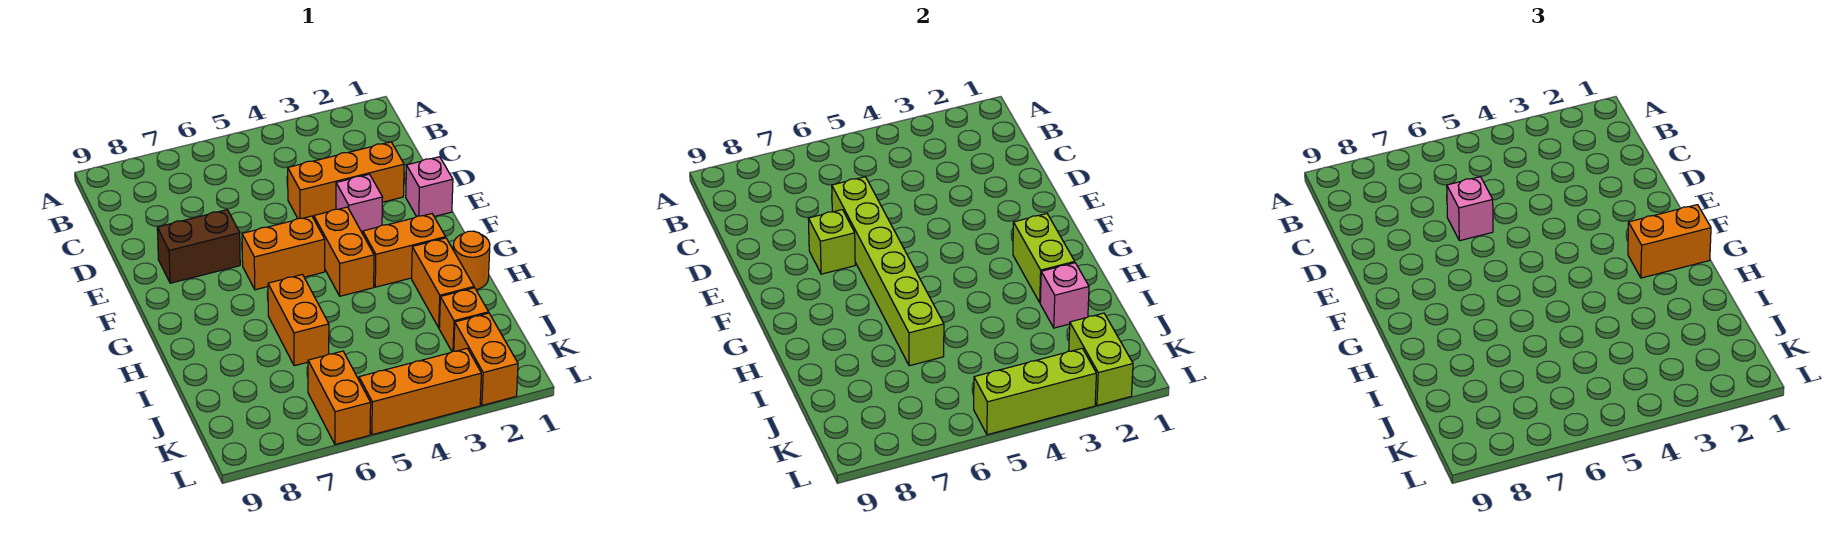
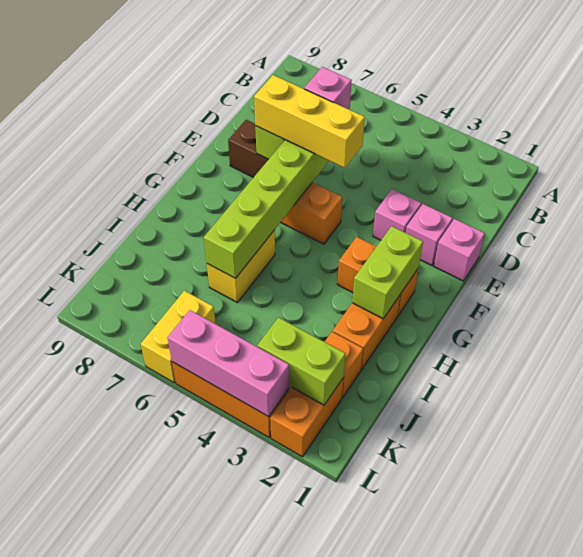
orange brick D2:D4 level 1 -> none
none -> yellow brick E5:E7 level 3
orange brick F4:G4 level 1 -> none
orange brick G1:G2 level 3 -> none
orange round brick H1 level 1 -> none
orange brick H6:I6 level 1 -> yellow brick H6:I6 level 1
pink brick I2 level 2 -> pink brick E2 level 1
lime brick K2:L2 level 2 -> lime brick K2:K3 level 2
orange brick K6:L6 level 1 -> yellow brick K6:L6 level 1
lime brick L3:L5 level 2 -> pink brick L3:L5 level 2

